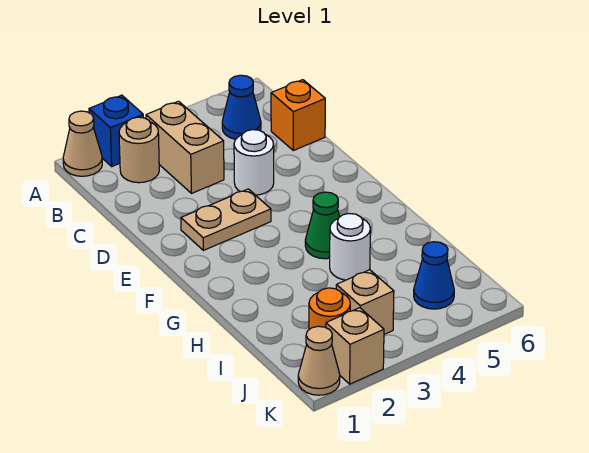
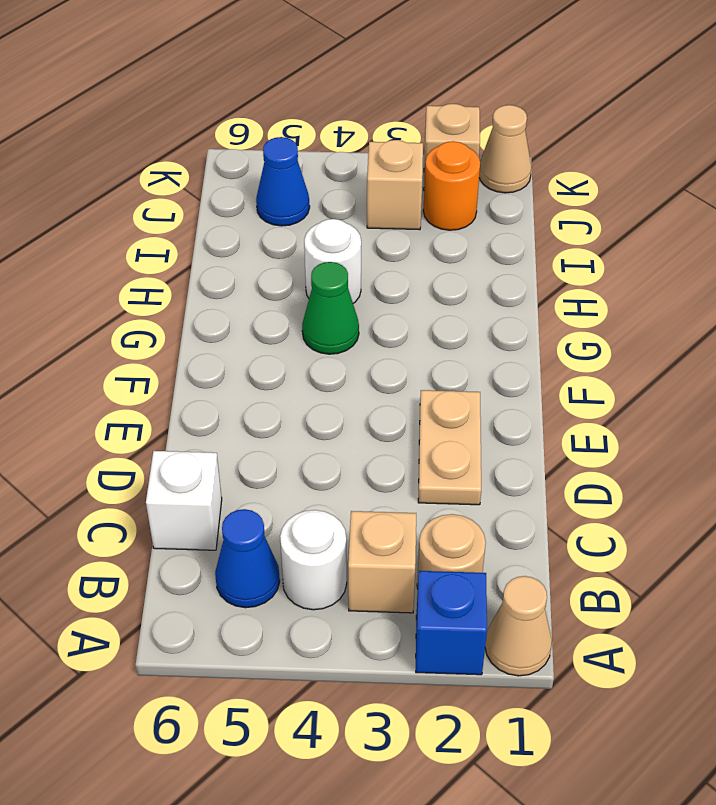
tan brick B3:C3 level 1 -> tan brick B3 level 1
orange brick C6 level 1 -> white brick C6 level 1
white round brick D4 level 1 -> white round brick B4 level 1
tan plate E2:E3 level 1 -> tan plate D2:E2 level 1

